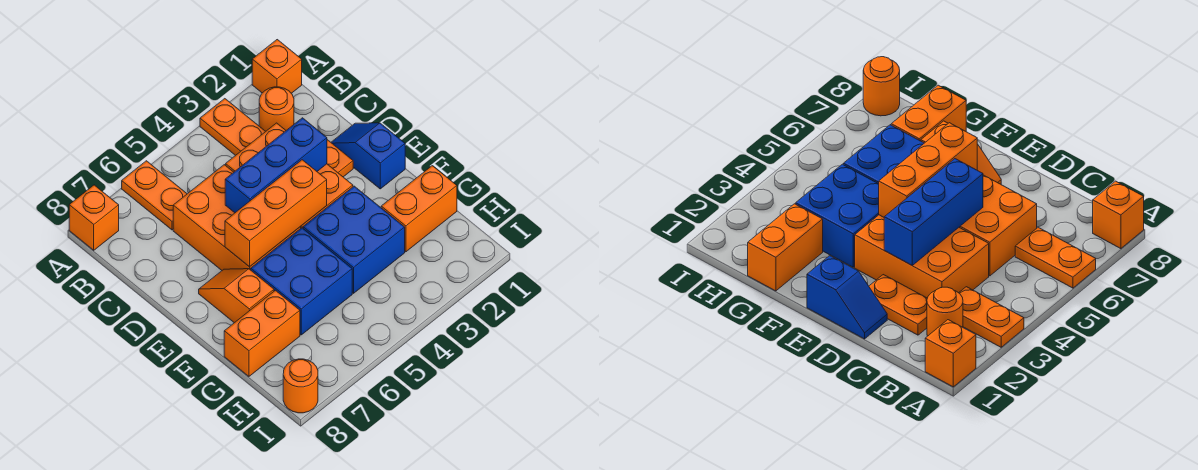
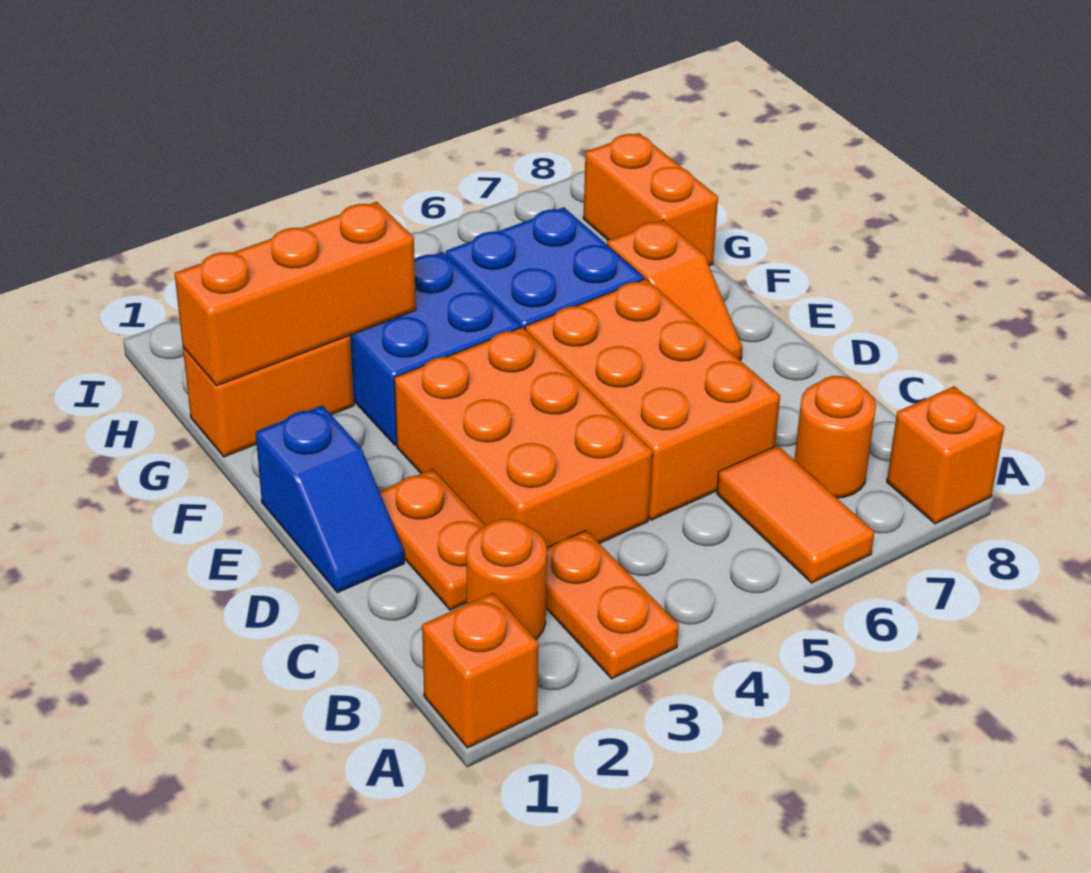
orange plate A6:B6 level 1 -> orange tile A6:B6 level 1
blue brick D3:D5 level 2 -> none
orange brick E4:E6 level 2 -> orange brick G1:G3 level 2
orange brick G7:G8 level 1 -> orange brick G8:H8 level 1
orange round brick I8 level 1 -> orange round brick B7 level 1

